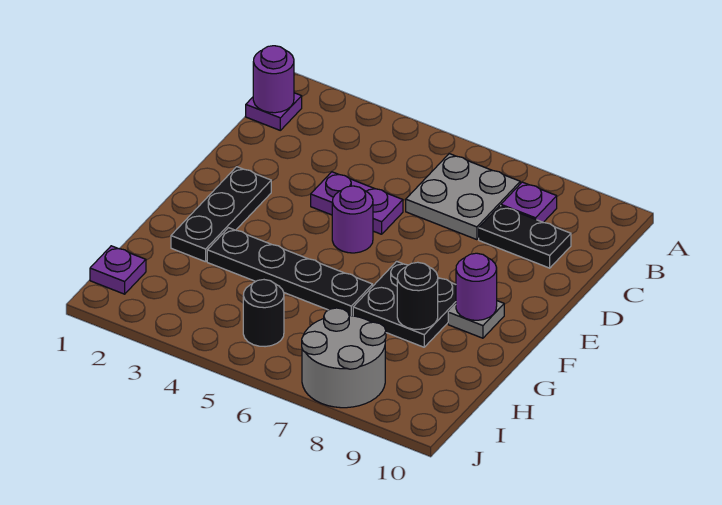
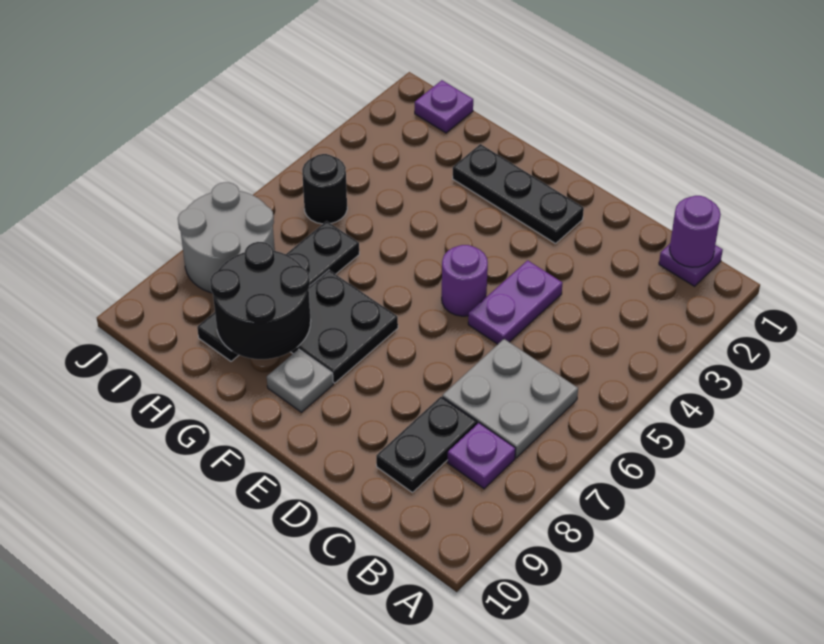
purple round brick F9 level 2 -> none
black plate G3:G6 level 1 -> black plate H6:H9 level 1
black round brick G8 level 2 -> black round brick G8:H9 level 2

